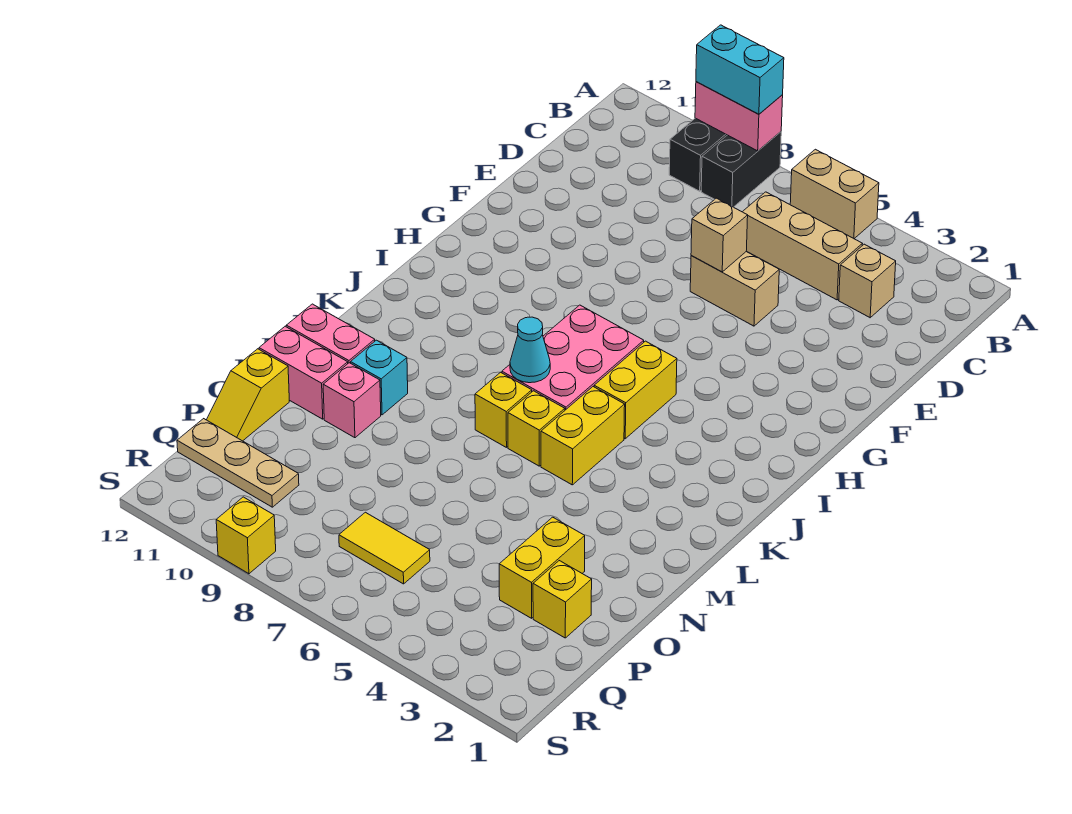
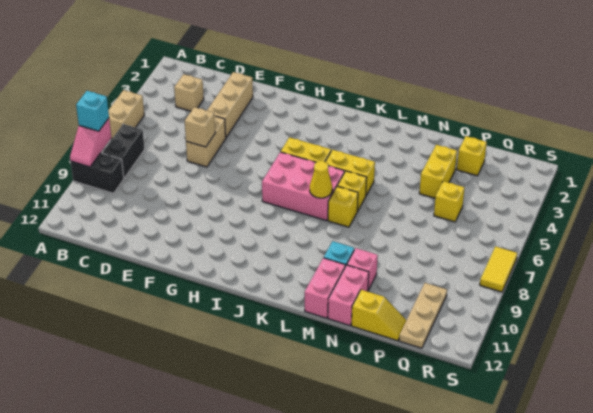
black brick A8:B8 level 1 -> black brick B7:B8 level 1
pink brick A8:A9 level 2 -> pink slope A8:A9 level 2 top 8
cyan brick A8:A9 level 3 -> cyan brick A8 level 3
tan brick C4:C6 level 1 -> tan brick E2:E4 level 1
cyan cone K7 level 2 -> yellow cone K7 level 2
yellow brick O3:P3 level 1 -> yellow brick O3:O4 level 1
yellow tile Q6:Q7 level 1 -> yellow tile S7:S8 level 1
yellow brick S9 level 1 -> yellow brick P5 level 1

